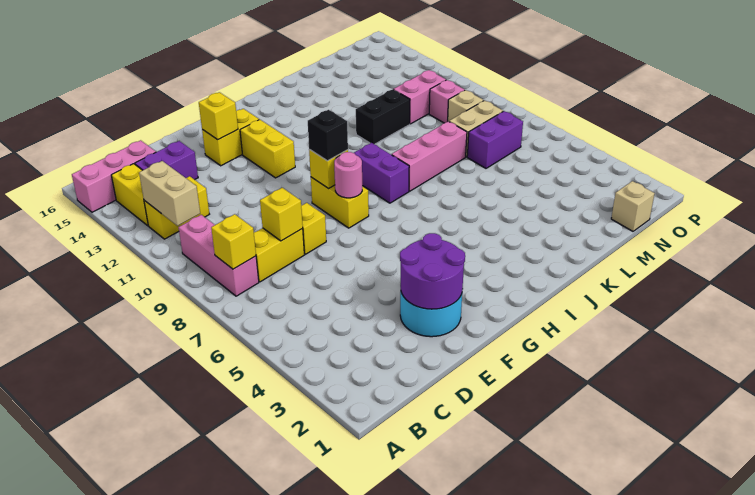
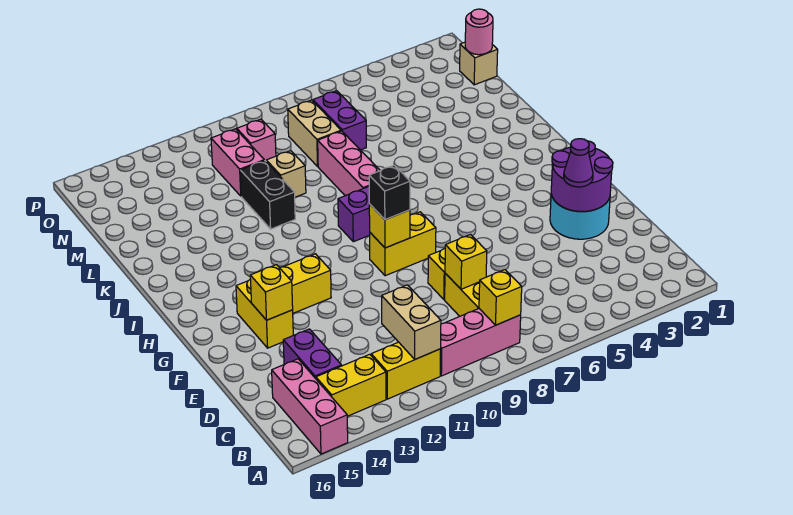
tan brick B11:B12 level 2 -> tan brick B11:C11 level 2
yellow brick B12:C12 level 1 -> yellow brick B11:B12 level 1
none -> purple cone E3 level 3
pink round brick G8 level 2 -> pink round brick N1 level 2
tan brick N9 level 1 -> tan brick L10 level 1

